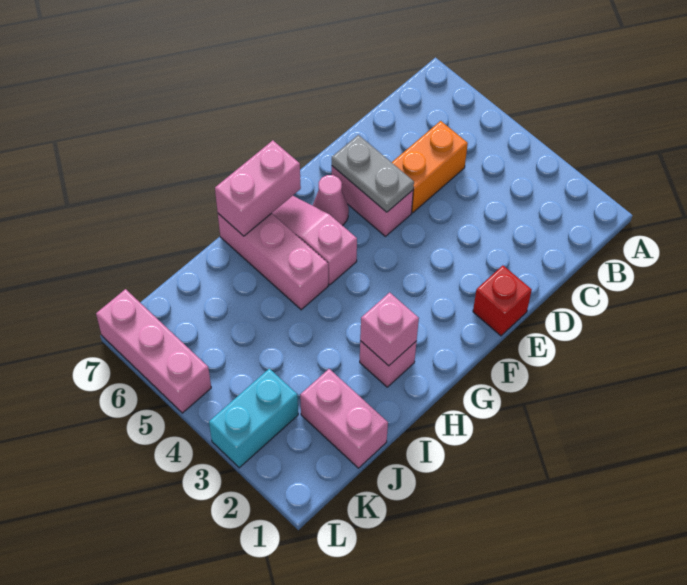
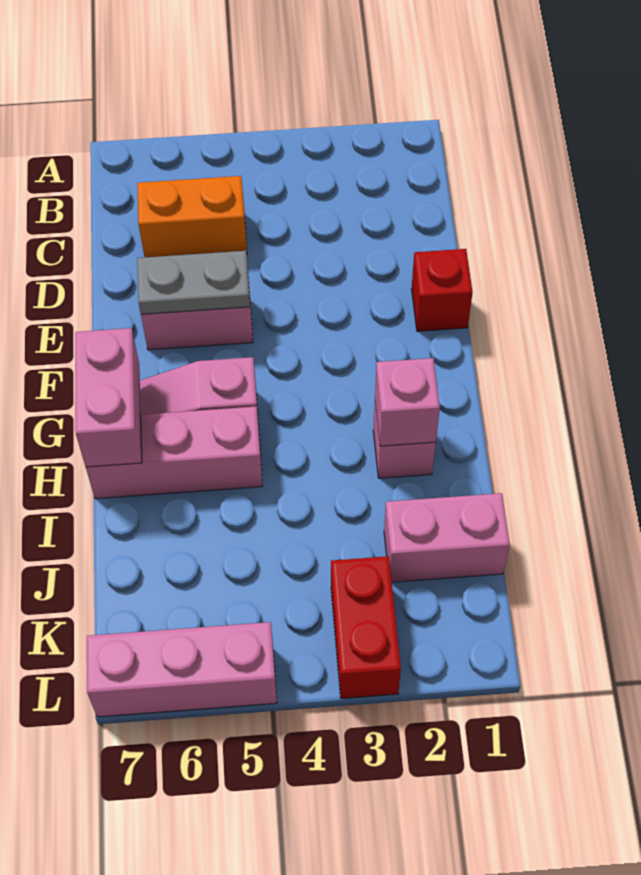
orange brick C5:D5 level 1 -> orange brick C5:C6 level 1
pink cone F6 level 1 -> none
cyan brick K3:L3 level 1 -> red brick K3:L3 level 1

